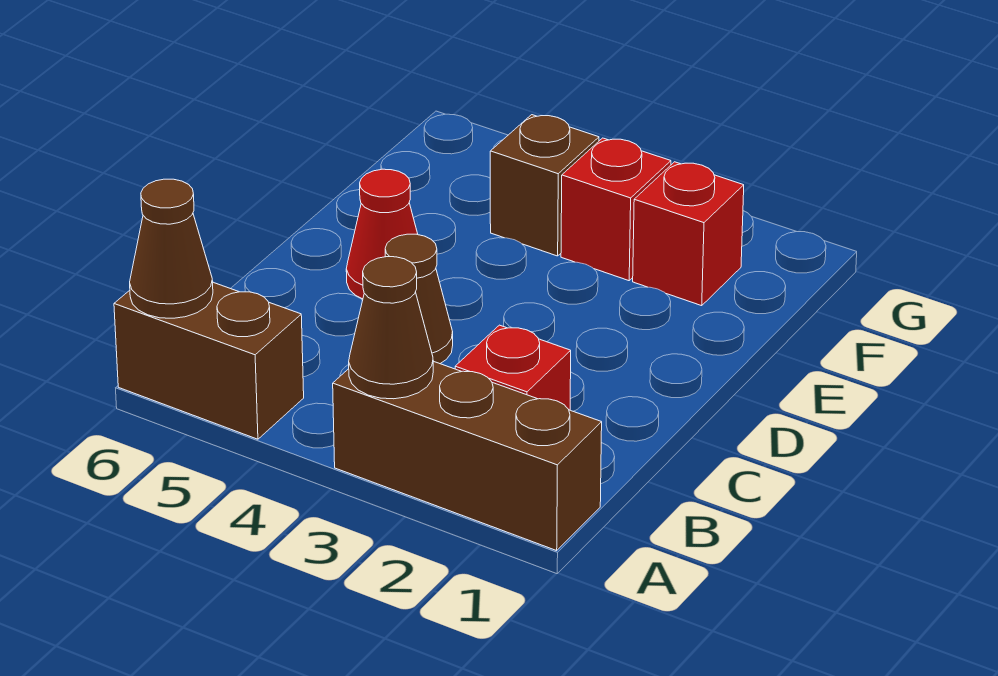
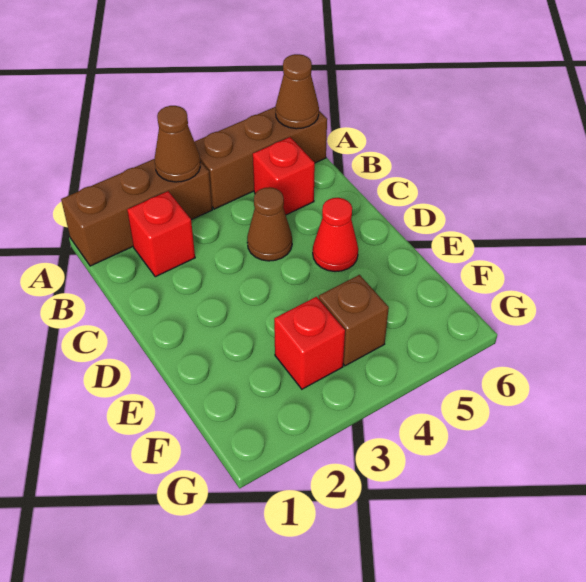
brown brick A5:A6 level 1 -> brown brick A4:A6 level 1
red brick F2 level 1 -> red brick B5 level 1

